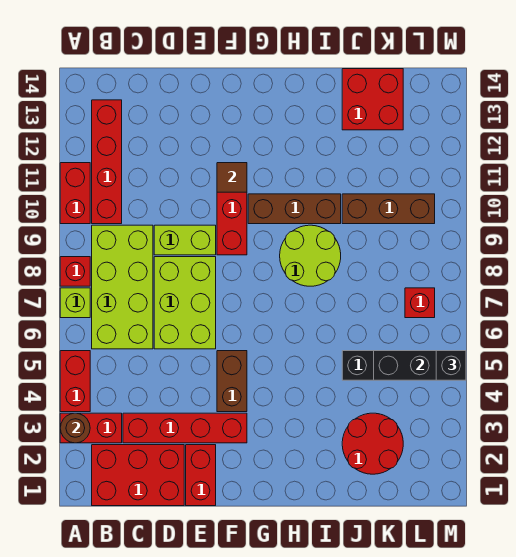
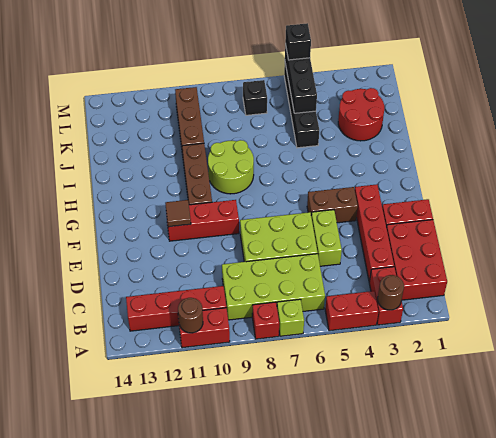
none -> brown round brick A11 level 2
lime brick D9:E9 level 1 -> lime brick D5:E5 level 1
red brick J13:K14 level 1 -> none
red brick L7 level 1 -> black brick L7 level 1

